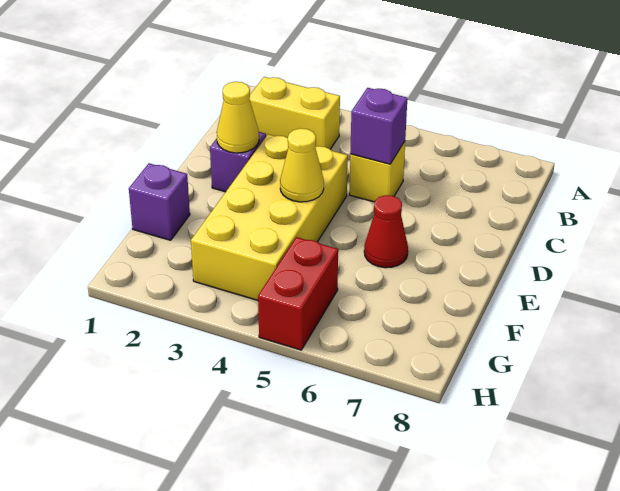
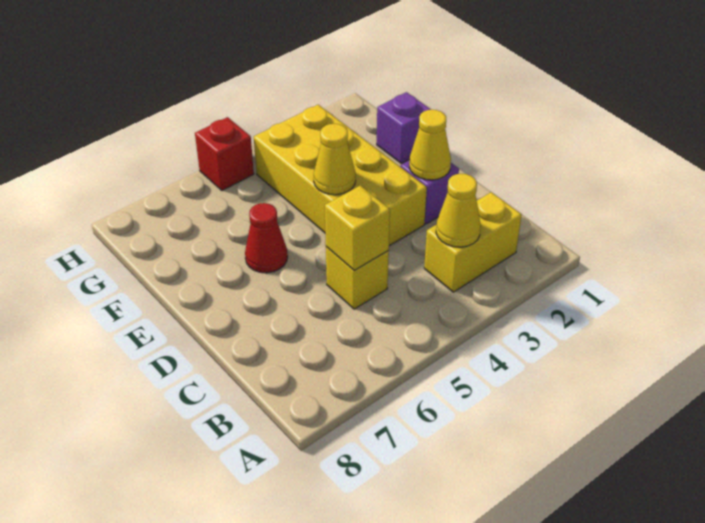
none -> yellow cone B3 level 2
purple brick C5 level 2 -> yellow brick C5 level 2
red brick G5:H5 level 1 -> red brick H5 level 1

